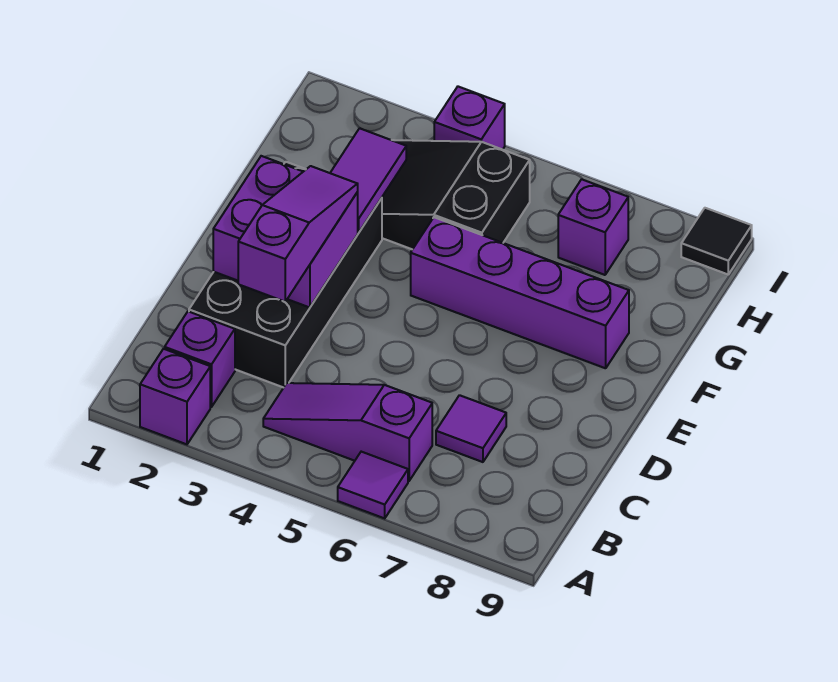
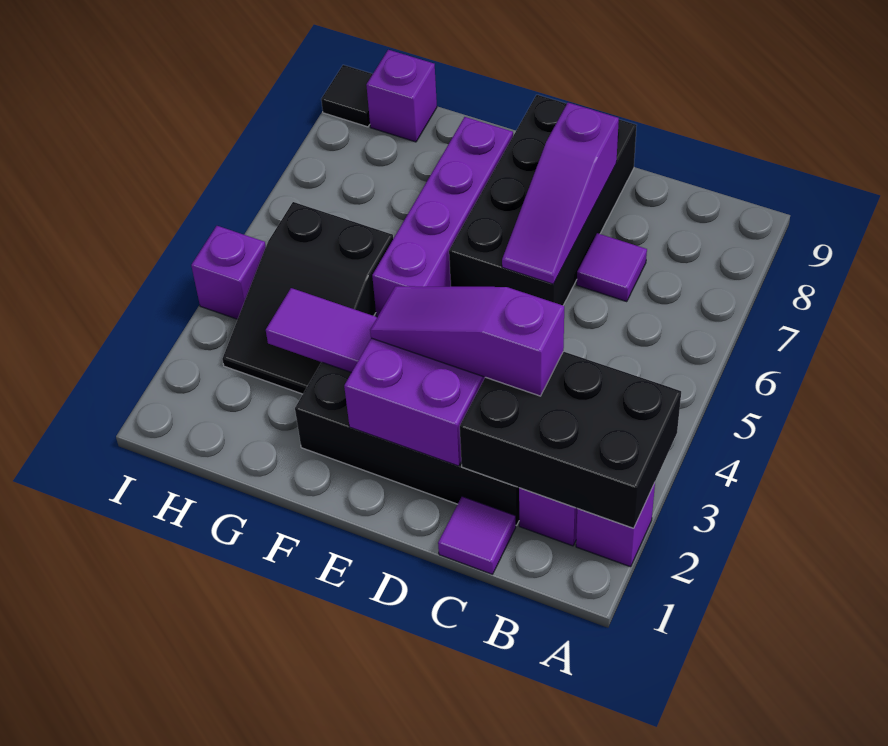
none -> black brick A2:C3 level 2
purple tile A6 level 1 -> purple tile C1 level 1
purple slope B4:B6 level 1 top 6 -> purple slope D6:D8 level 2 top 8
none -> black brick D6:E9 level 1
purple brick H7 level 1 -> purple brick H9 level 1

